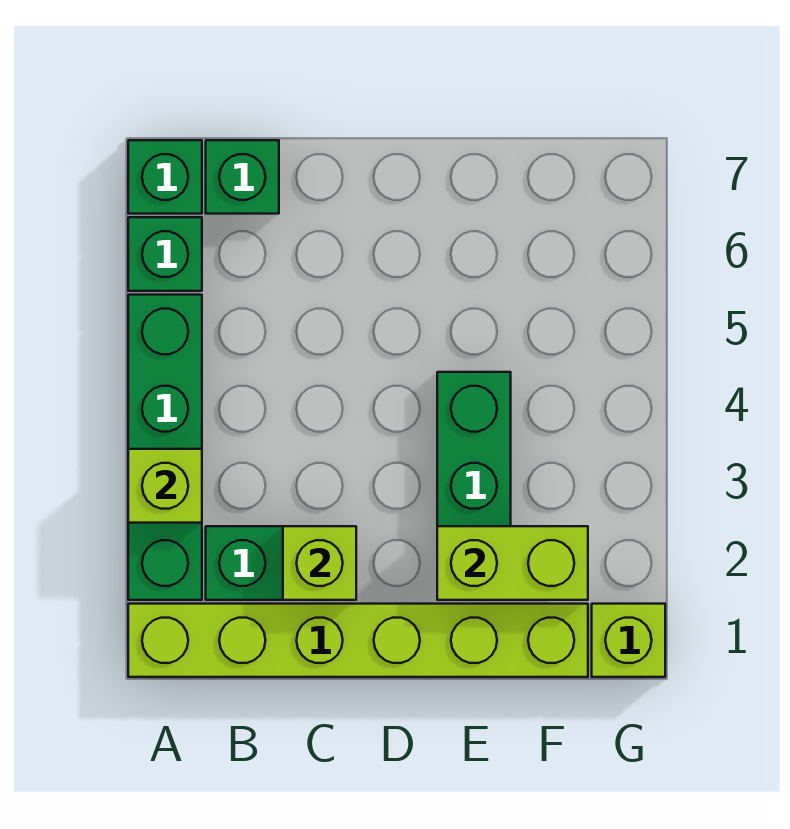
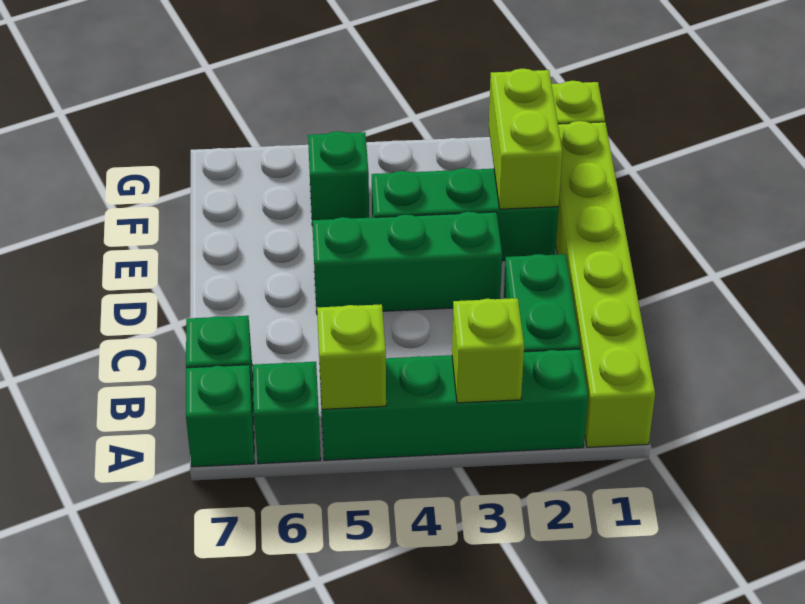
lime brick C2 level 2 -> lime brick A5 level 2
none -> green brick D3:D5 level 1
none -> green brick F5 level 1

